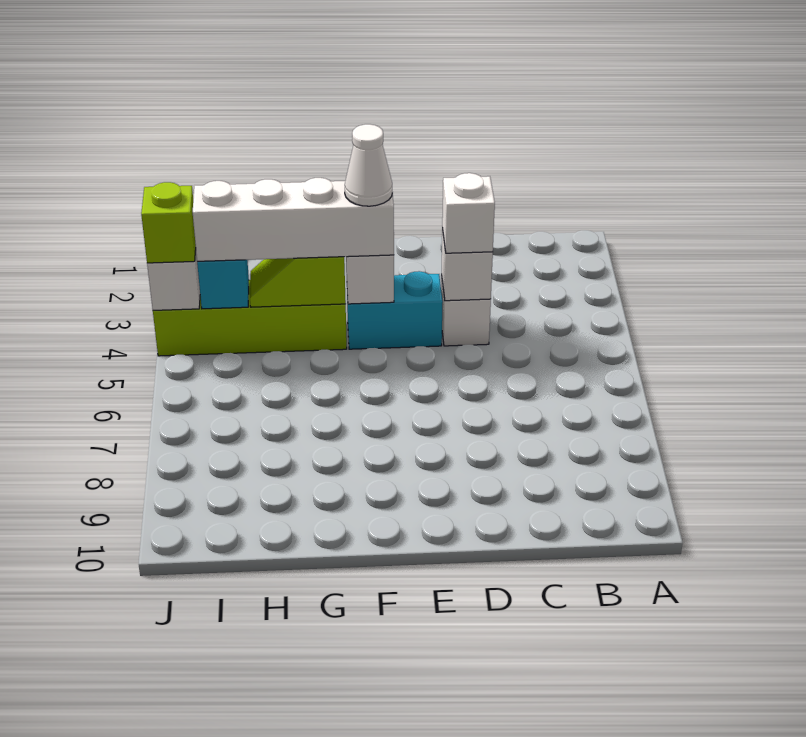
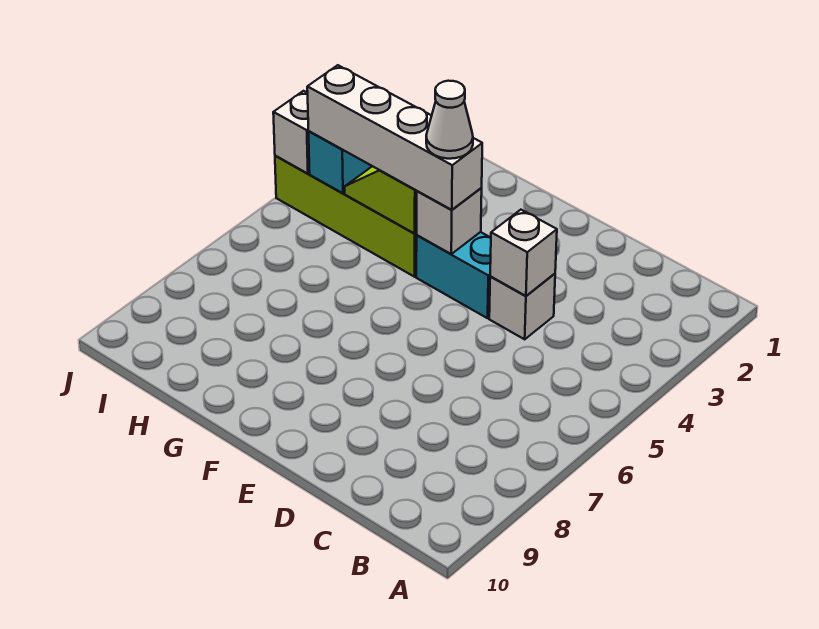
white brick D4 level 3 -> none
lime brick J4 level 3 -> none

